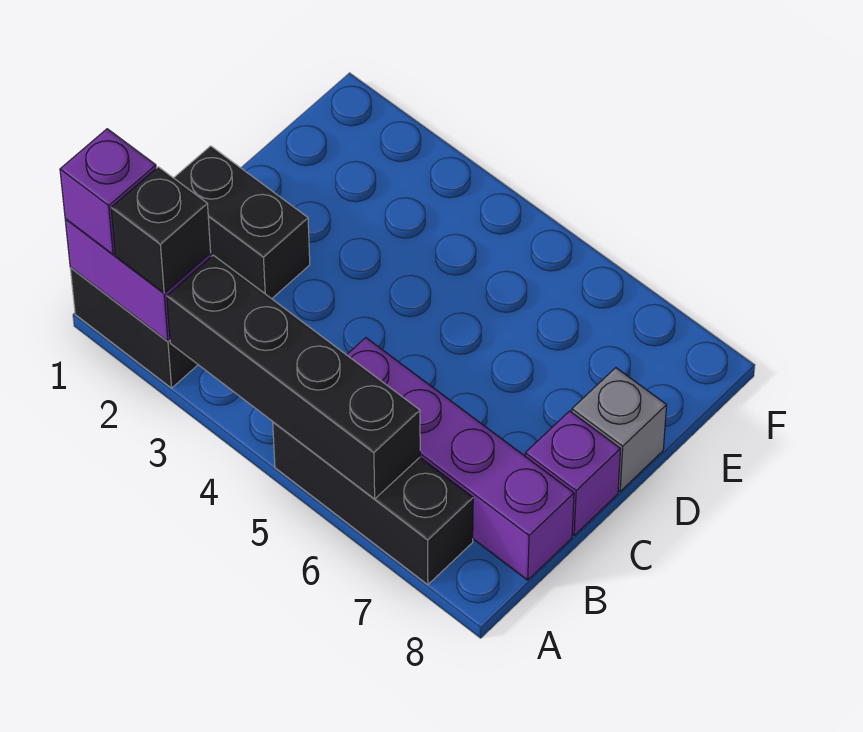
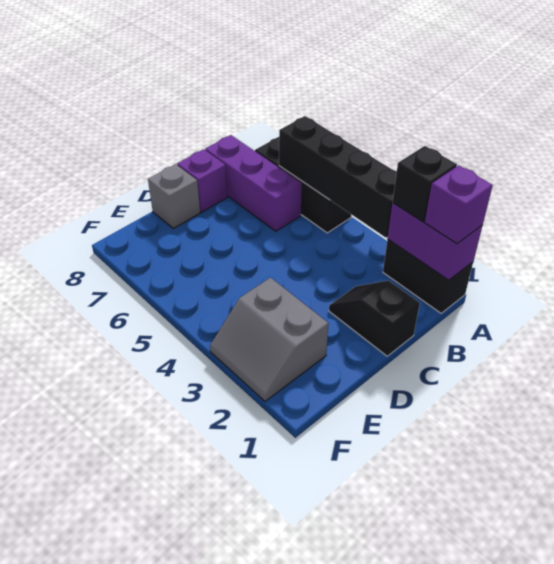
purple brick B5:B8 level 1 -> purple brick B6:B8 level 1
black brick C1:C2 level 1 -> black slope C1:C2 level 1 top 1
none -> grey slope E2:F3 level 1 top E

